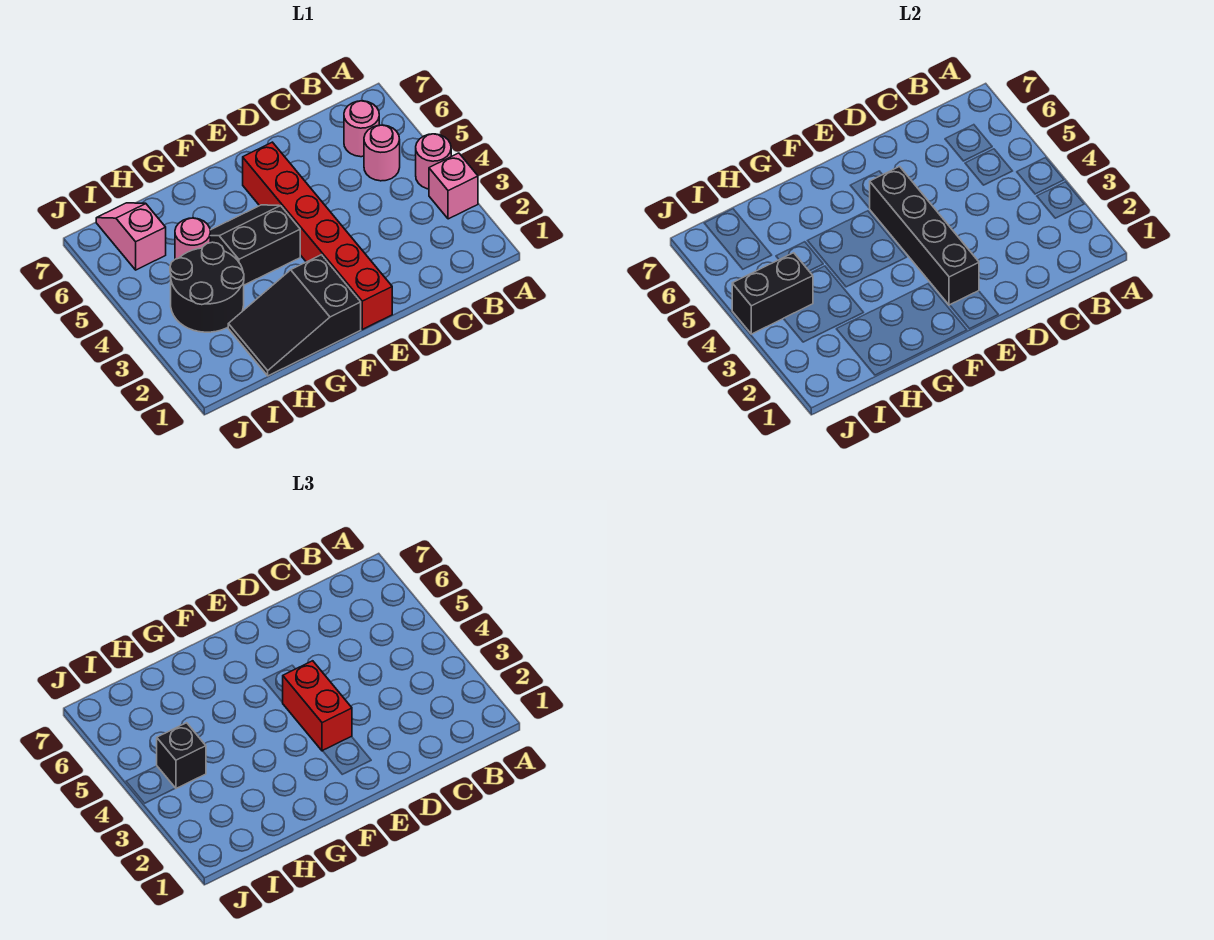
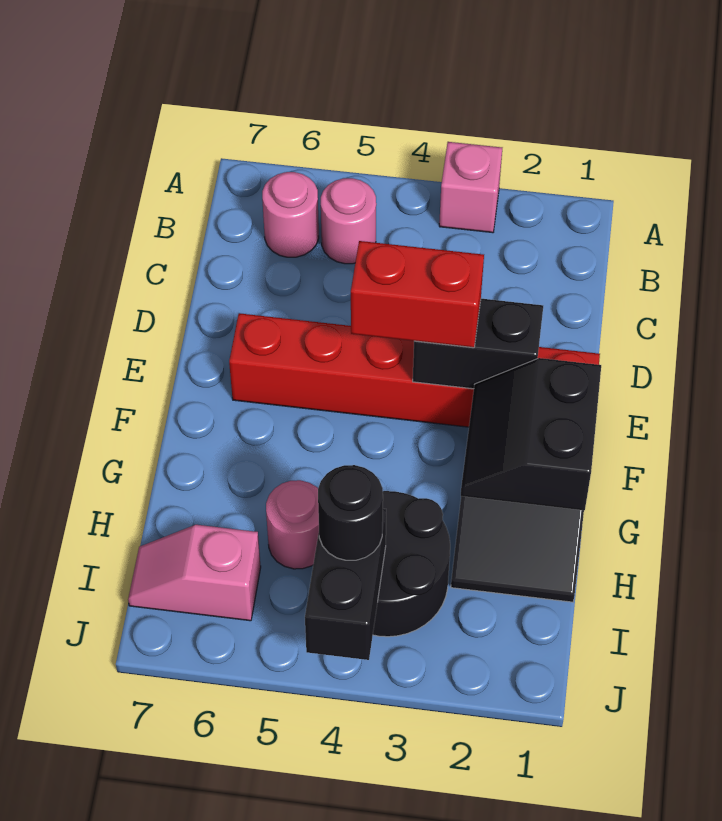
pink round brick A4 level 1 -> none
black brick E2:E5 level 2 -> black brick E2:E3 level 2
black slope F4:G5 level 1 top 4 -> black slope F1:G2 level 2 top 1
black brick I4 level 3 -> black round brick I4 level 3

